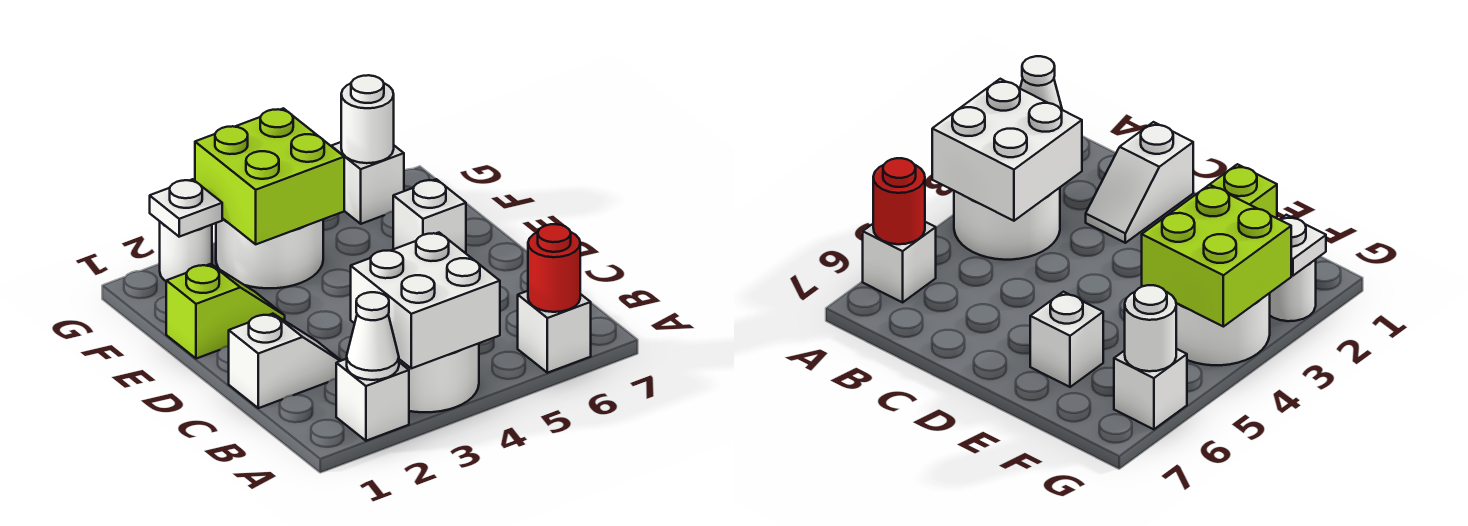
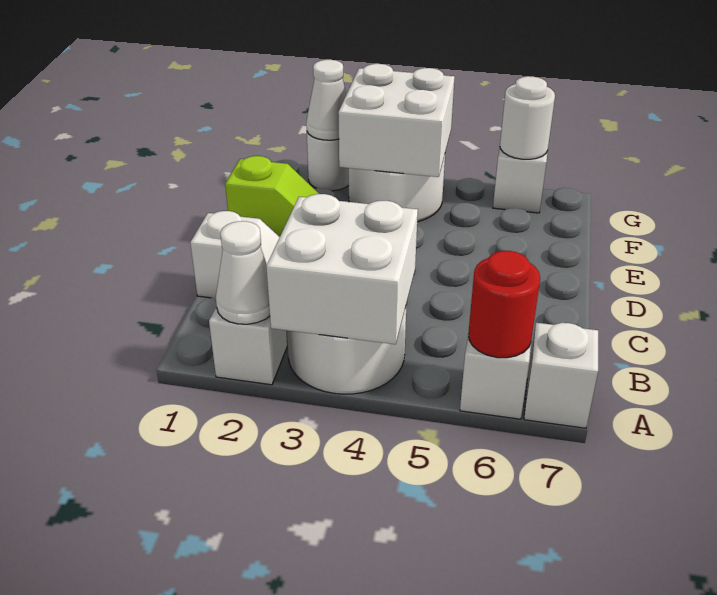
white brick E6 level 1 -> white brick A7 level 1
lime brick F3:G4 level 2 -> white brick F3:G4 level 2
white plate G2 level 2 -> white cone G2 level 2

